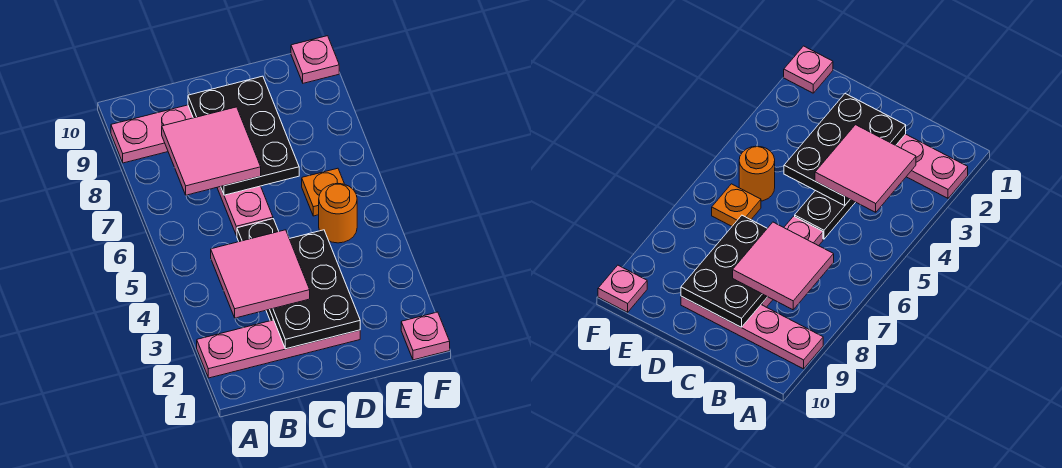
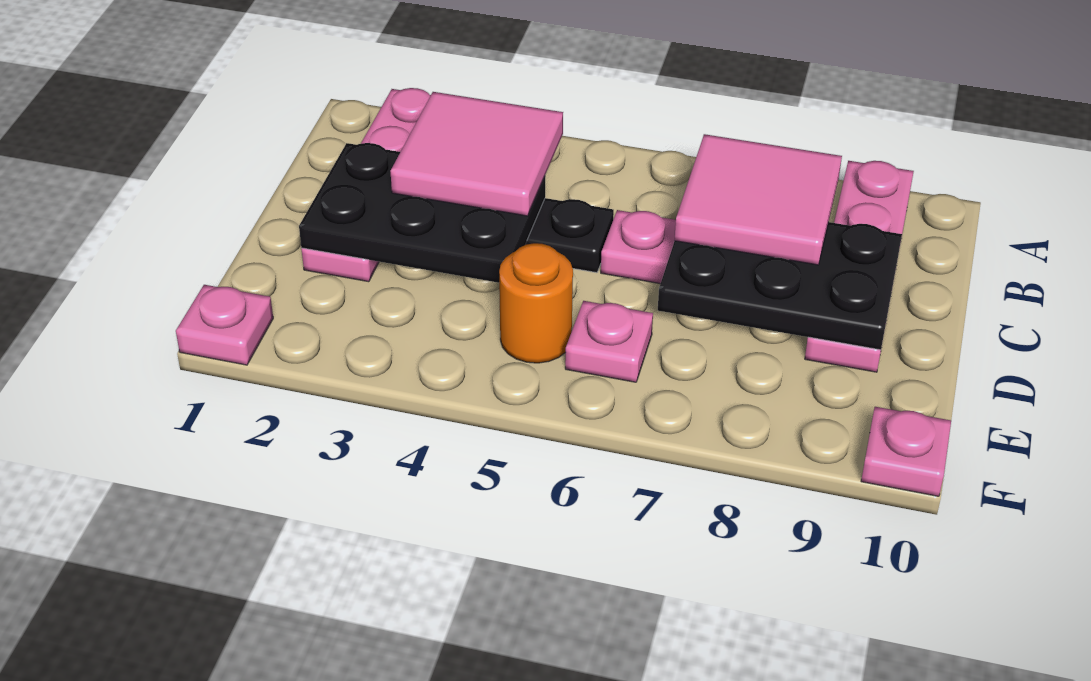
orange plate E6 level 1 -> pink plate E6 level 1

